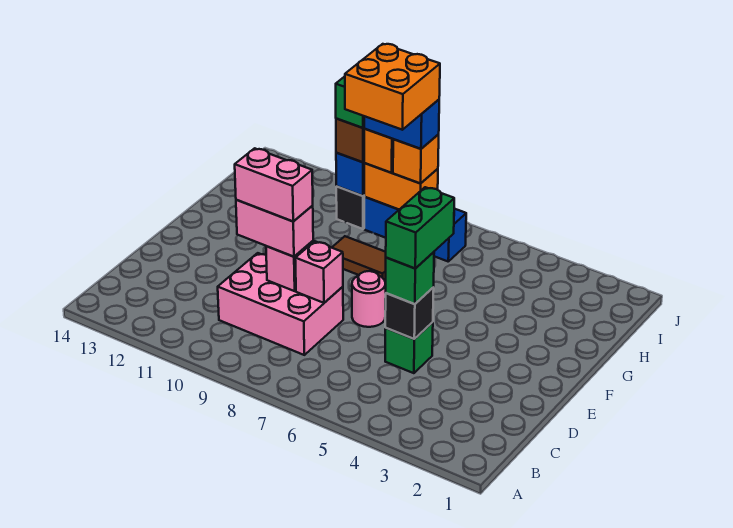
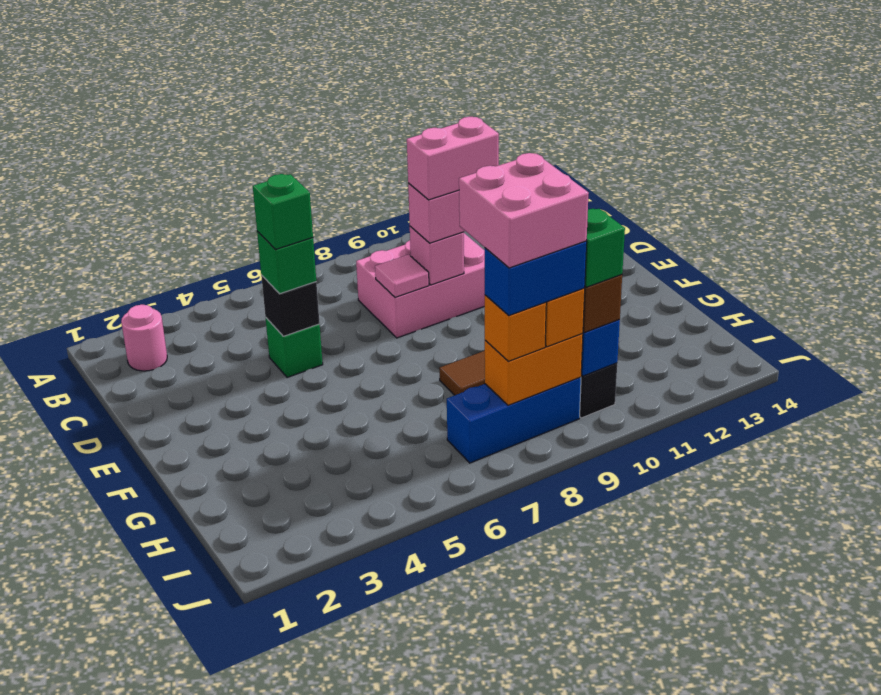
green brick D5:E5 level 4 -> green brick D5 level 4
pink brick D8 level 2 -> pink tile D8 level 2
pink round brick E7 level 1 -> pink round brick B2 level 1
orange brick H8:I9 level 5 -> pink brick H8:I9 level 5

